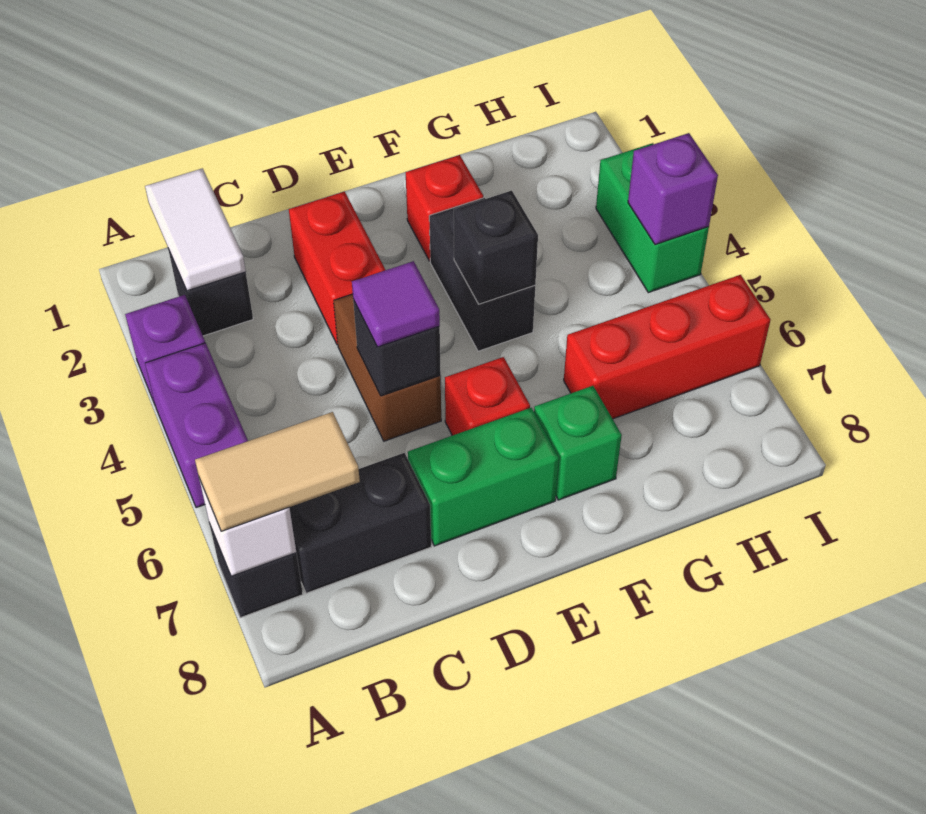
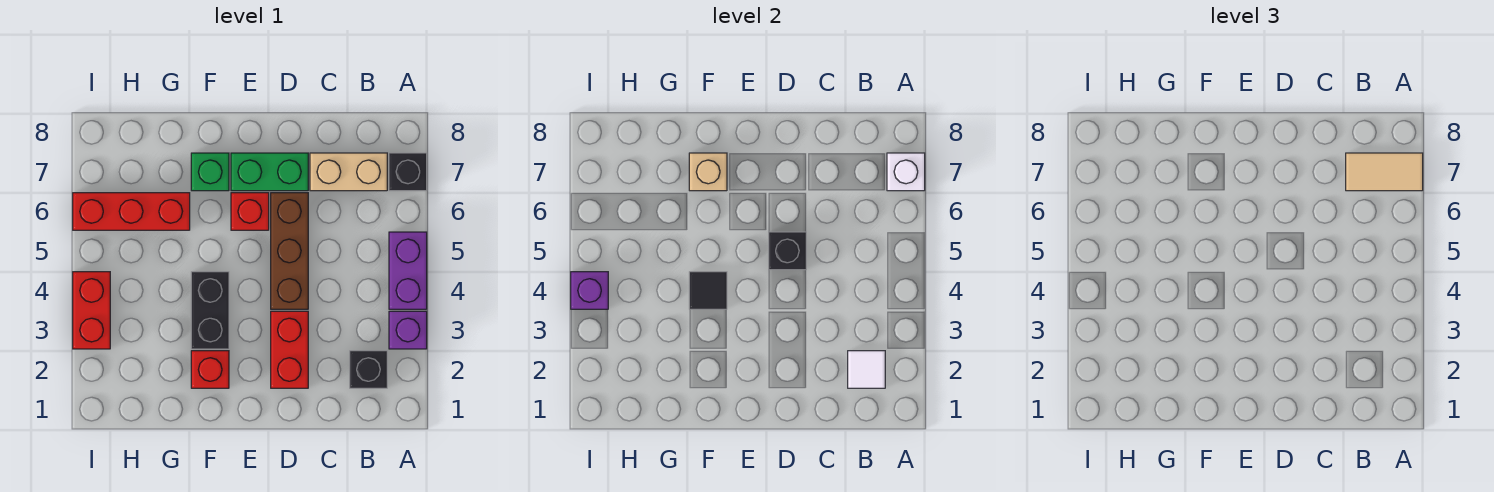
white tile B1:B2 level 2 -> white tile B2 level 2
black brick B7:C7 level 1 -> tan brick B7:C7 level 1
brown brick D4:D5 level 1 -> brown brick D4:D6 level 1
purple tile D5 level 3 -> none
black brick F4 level 2 -> black tile F4 level 2
none -> tan brick F7 level 2
green brick I3:I4 level 1 -> red brick I3:I4 level 1

